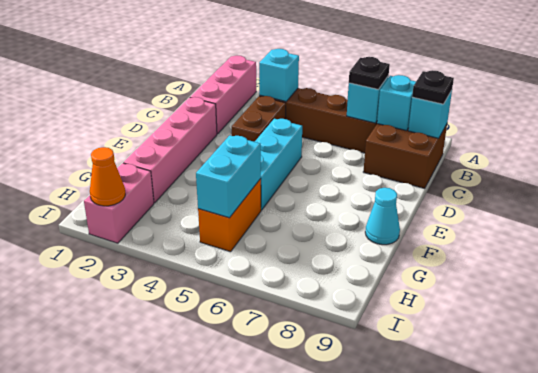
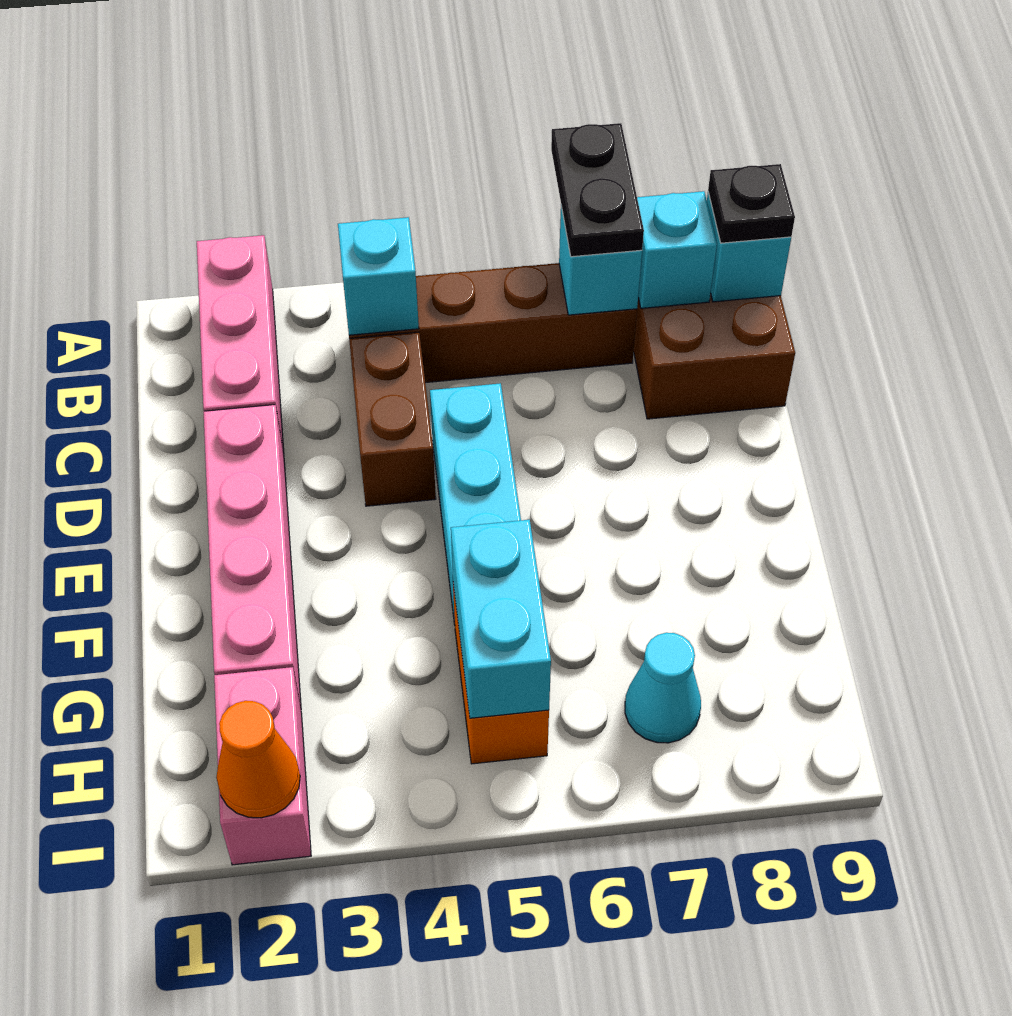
black plate B7 level 3 -> black plate A7:B7 level 3
cyan cone F9 level 1 -> cyan cone H7 level 1

